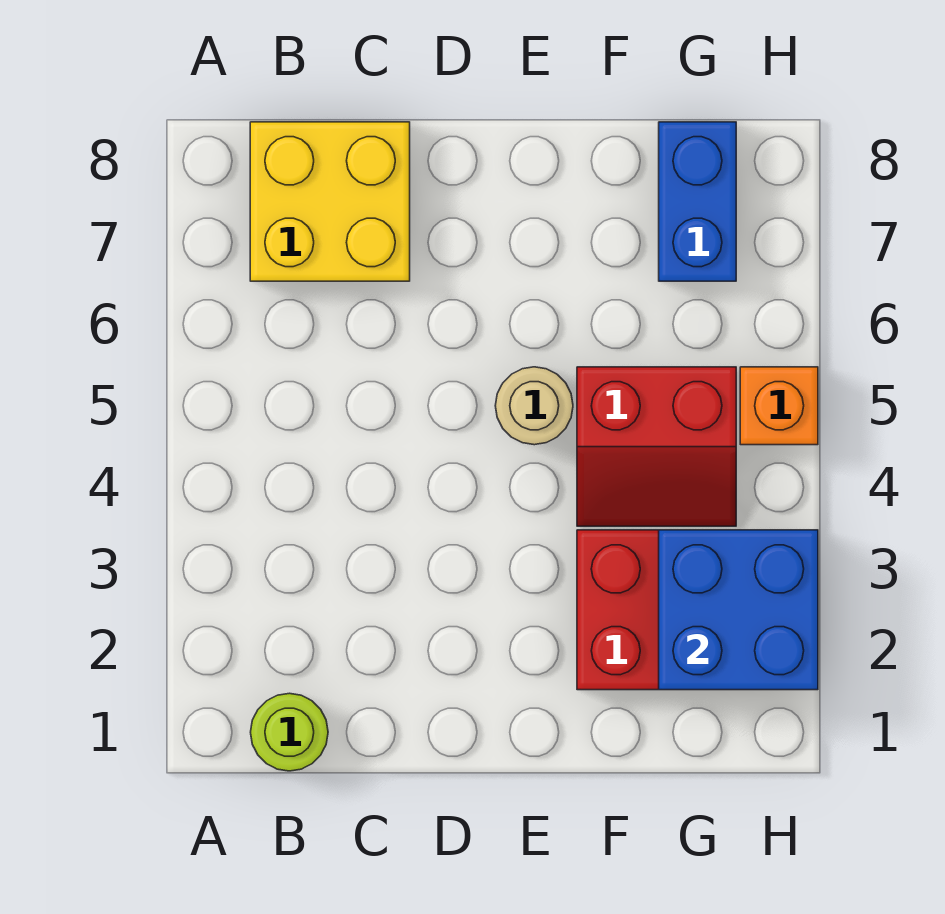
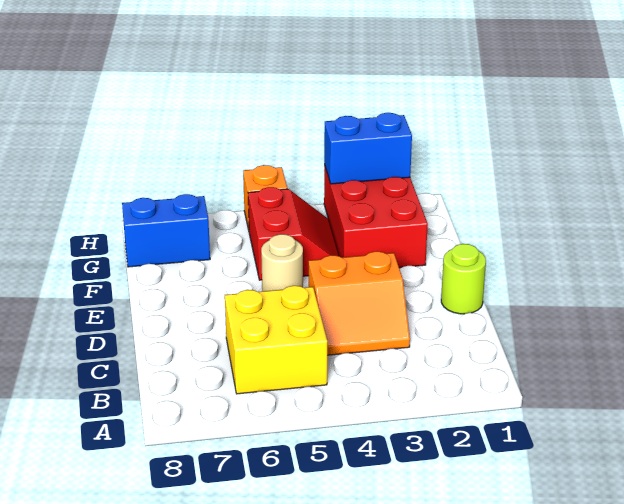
lime round brick B1 level 1 -> lime round brick D1 level 1
yellow brick B7:C8 level 1 -> yellow brick B5:C6 level 1
none -> orange slope C3:D4 level 1 top D
blue brick G2:H3 level 2 -> blue brick H2:H3 level 2

